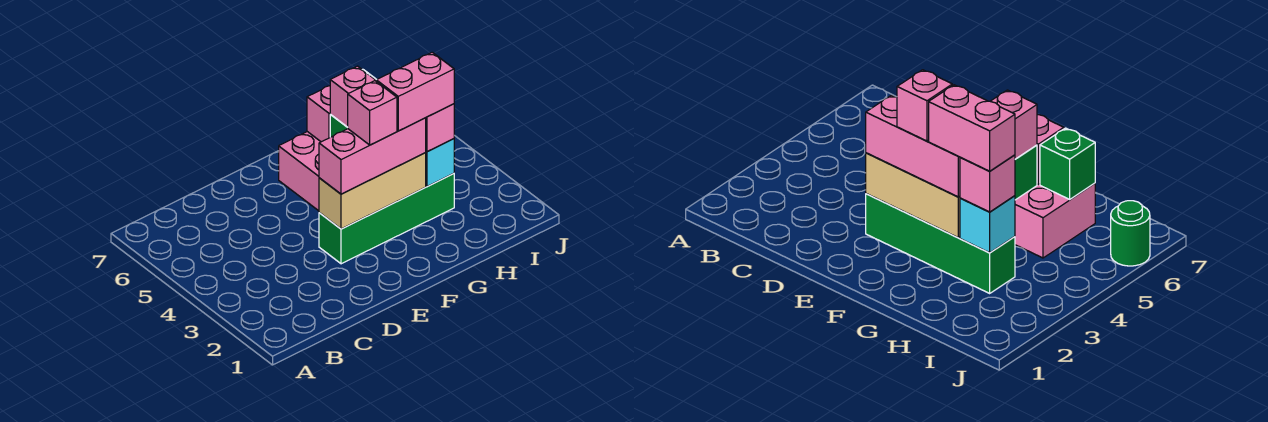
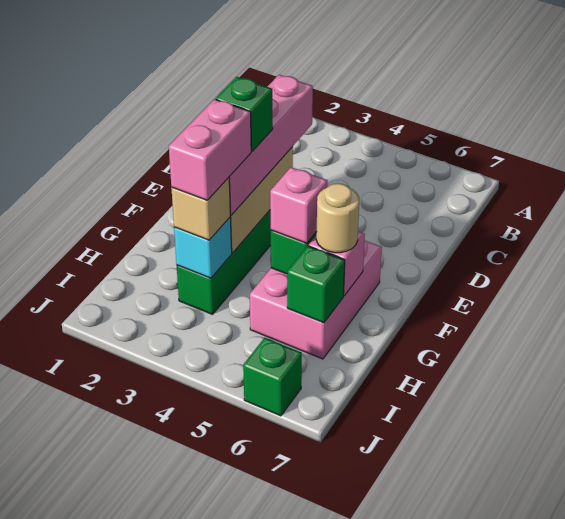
pink brick E3:G3 level 3 -> pink brick D3:G3 level 3
pink brick F3 level 4 -> green brick F3 level 4
none -> tan round brick G6 level 3
pink brick H3 level 3 -> tan brick H3 level 3
green round brick J6 level 1 -> green brick J6 level 1

